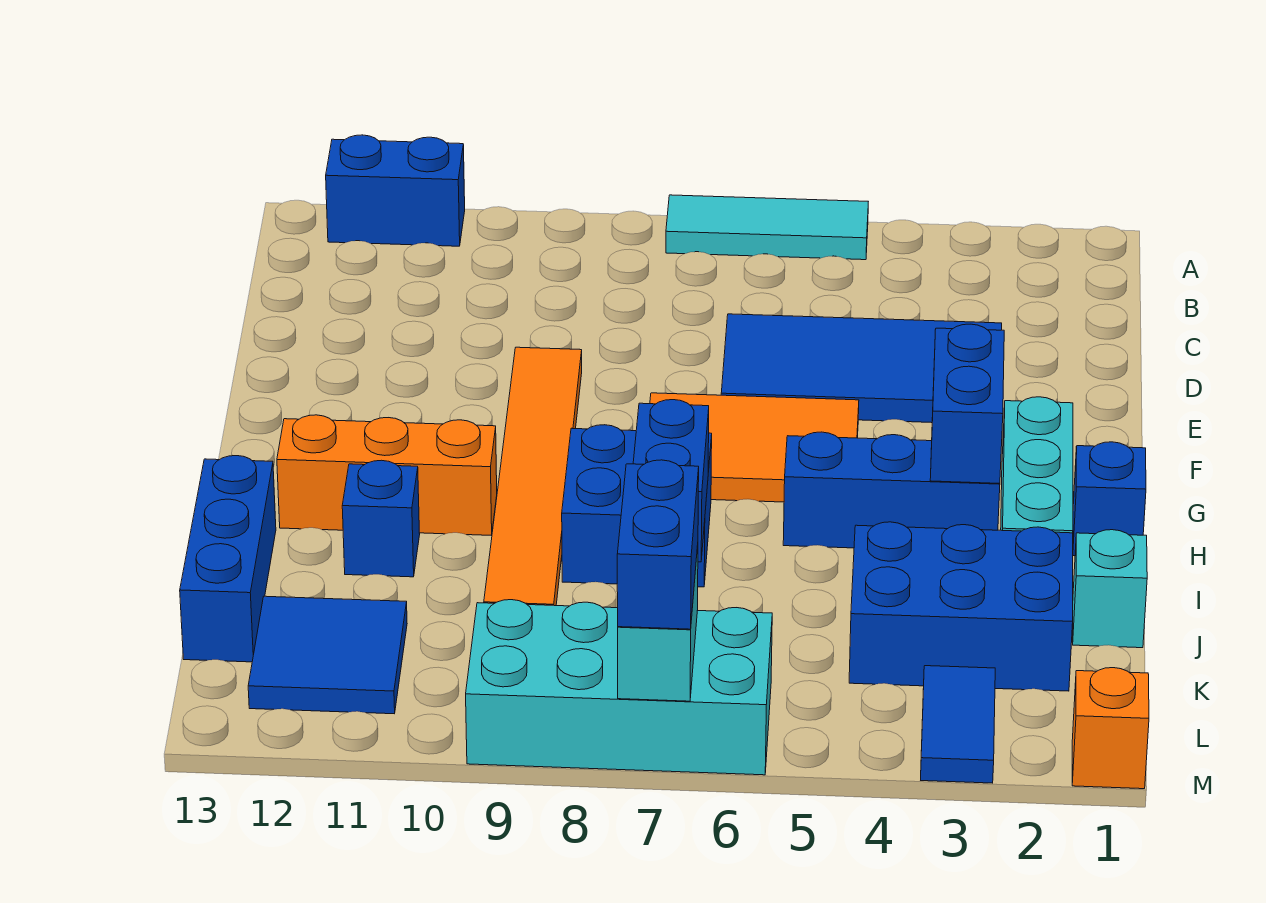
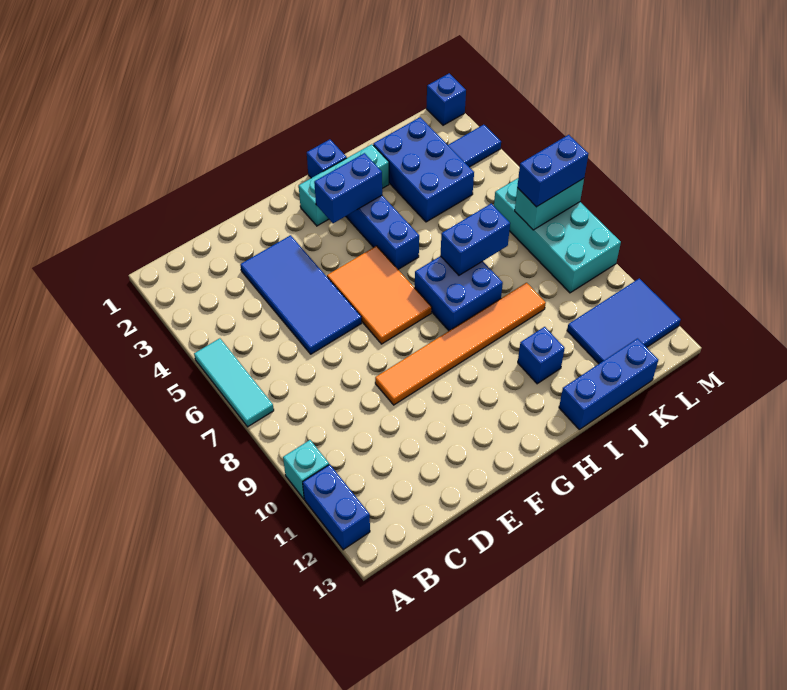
orange brick H10:H12 level 1 -> none
cyan brick J1 level 1 -> cyan brick A10 level 1
blue tile K11:L12 level 1 -> blue tile K11:M12 level 1
orange brick M1 level 1 -> blue brick M1 level 1

